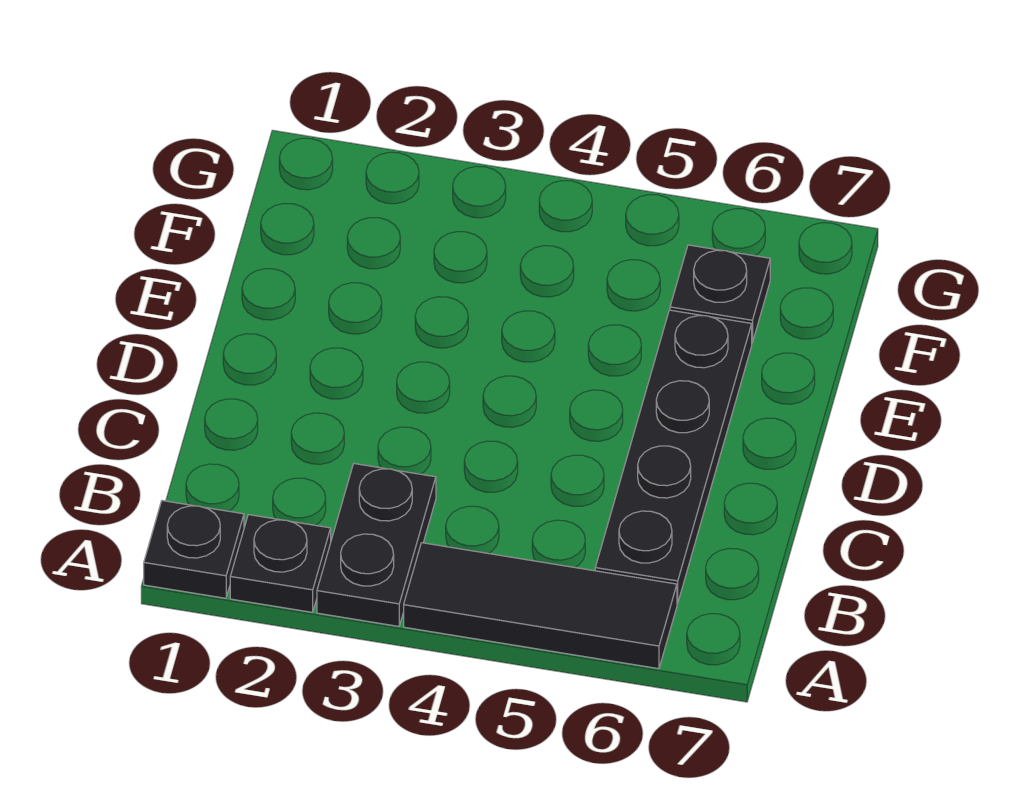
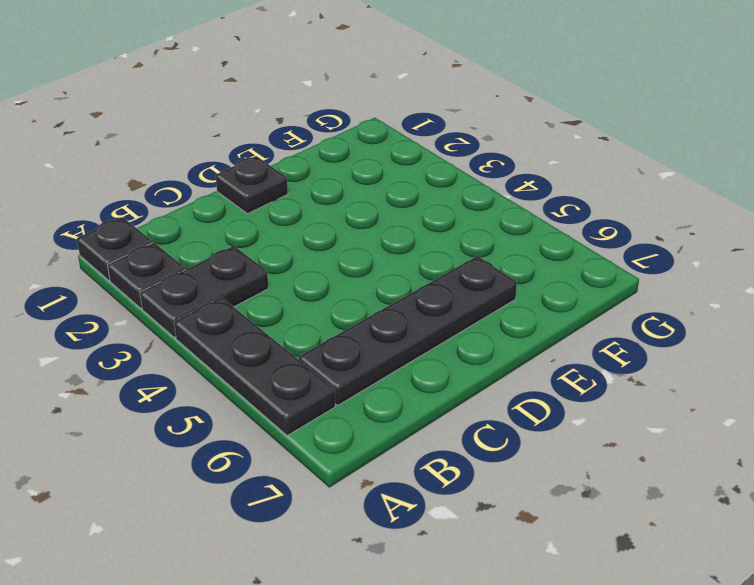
black tile A4:A6 level 1 -> black plate A4:A6 level 1
black plate F6 level 1 -> black plate D1 level 1

